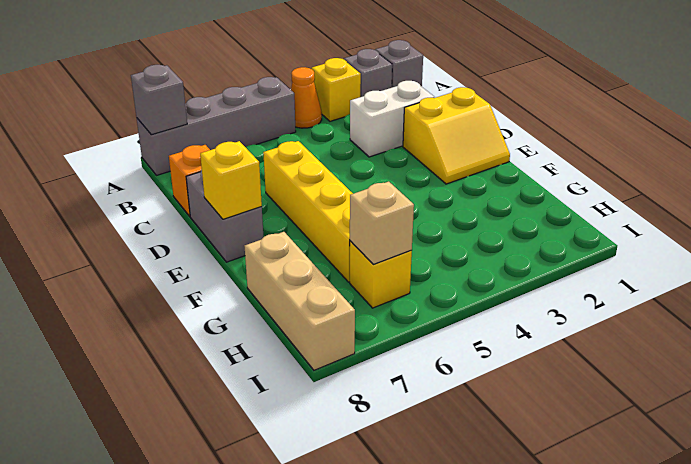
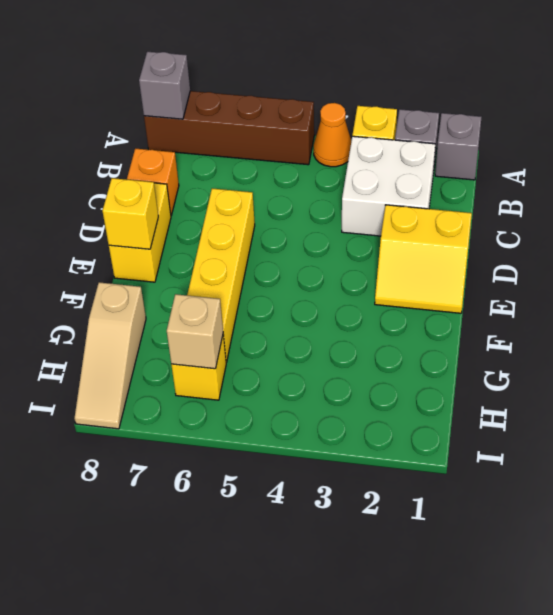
grey brick A5:A8 level 1 -> brown brick A5:A8 level 1
white brick C2:C3 level 1 -> white brick B2:C3 level 1
grey brick D8:E8 level 1 -> yellow brick D8:E8 level 1
tan brick G8:I8 level 1 -> tan slope G8:I8 level 1 top G

